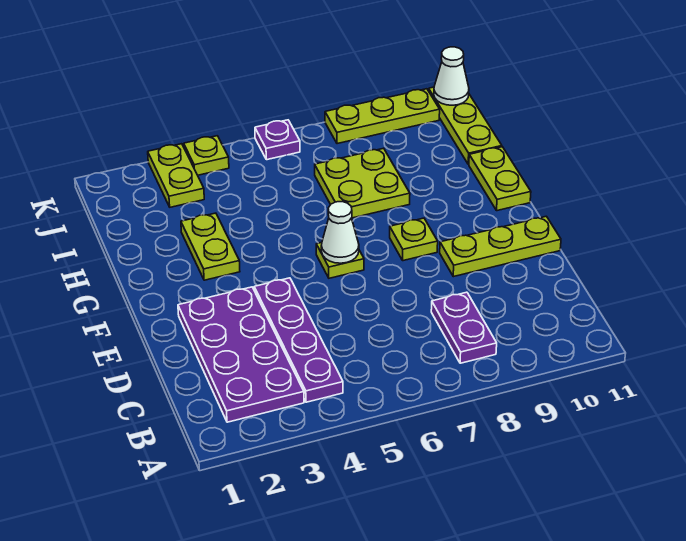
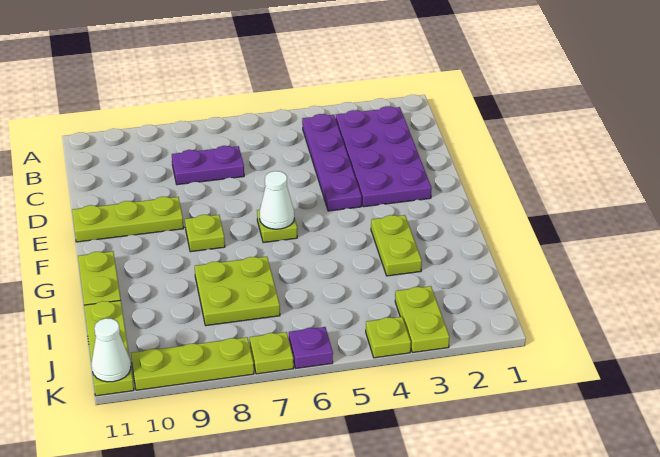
purple plate B8:C8 level 1 -> purple plate C7:C8 level 1
none -> lime plate K7 level 1

